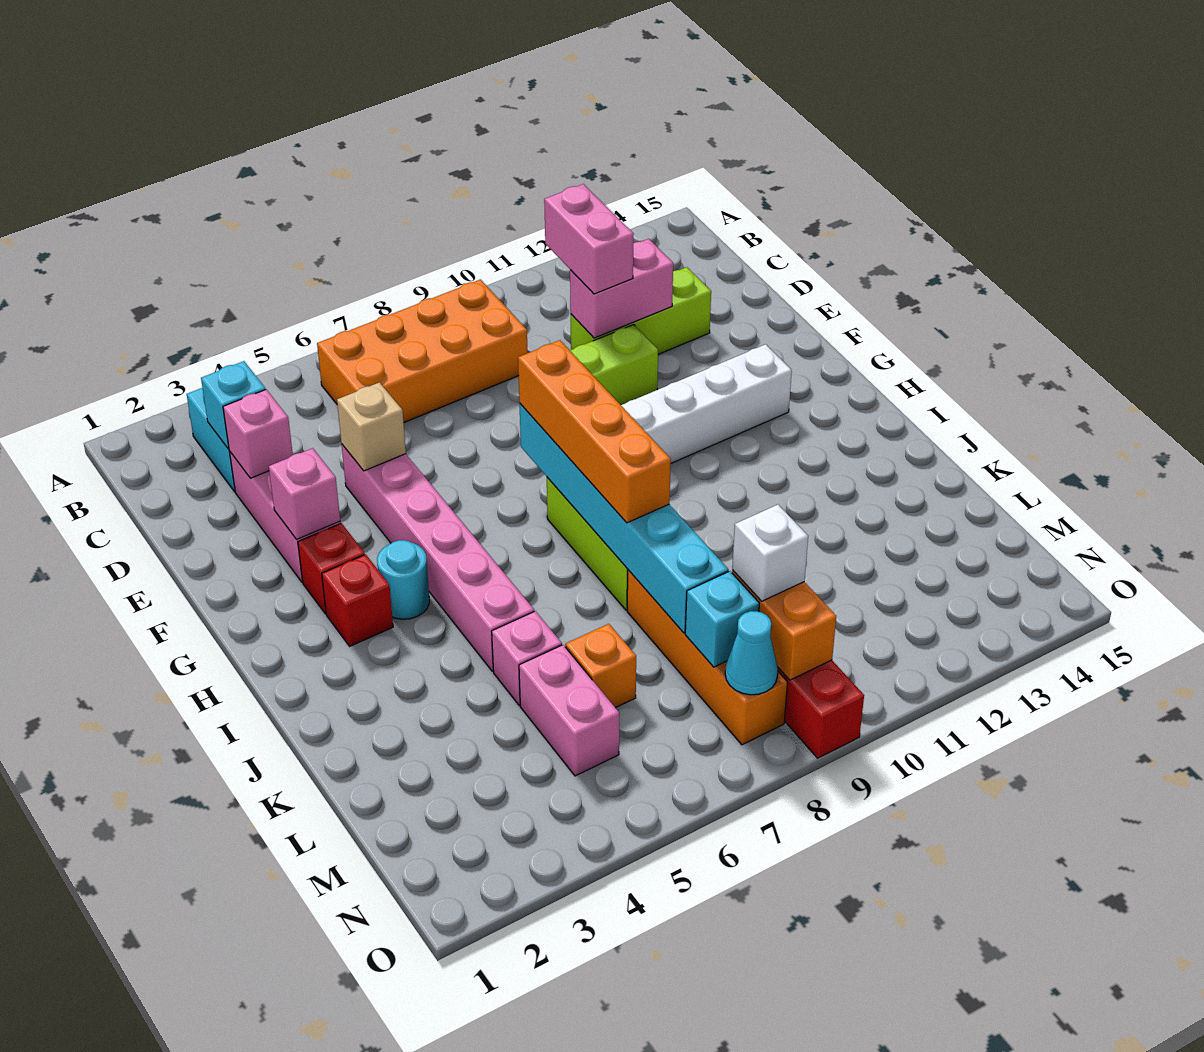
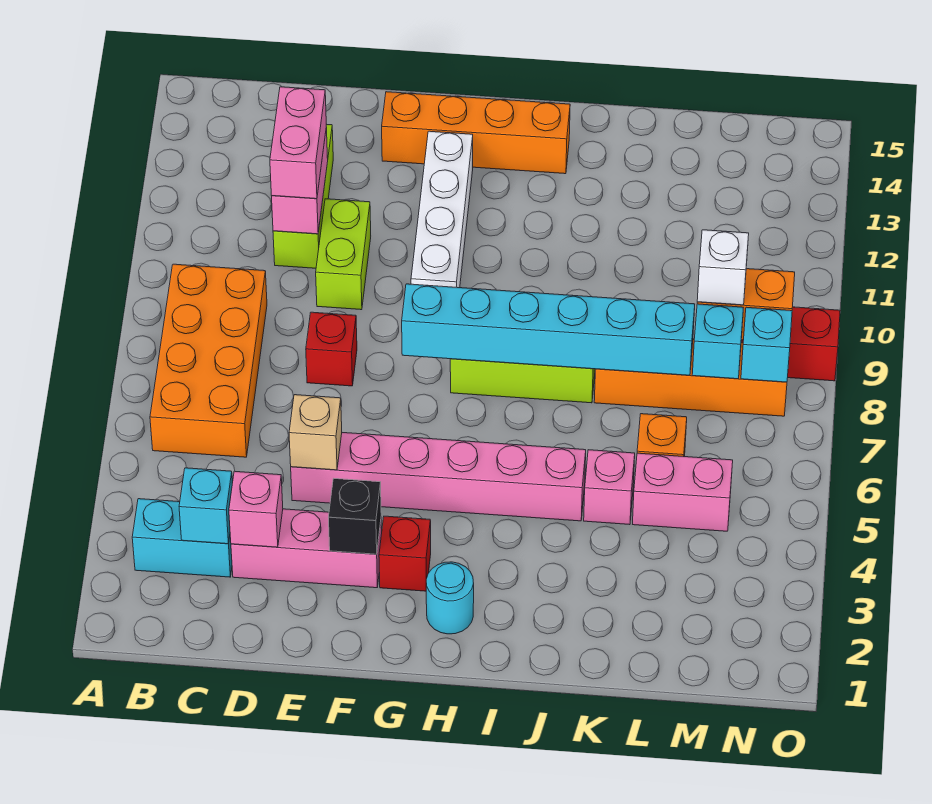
pink brick C11:D11 level 3 -> pink brick D11:D12 level 3
pink brick F3 level 2 -> black brick F3 level 2
orange brick G8:J8 level 3 -> orange brick F14:I14 level 1
red brick H3 level 1 -> red brick E8 level 1
cyan round brick H4 level 1 -> cyan round brick H2 level 1
cyan cone N8 level 2 -> cyan brick N8 level 2

